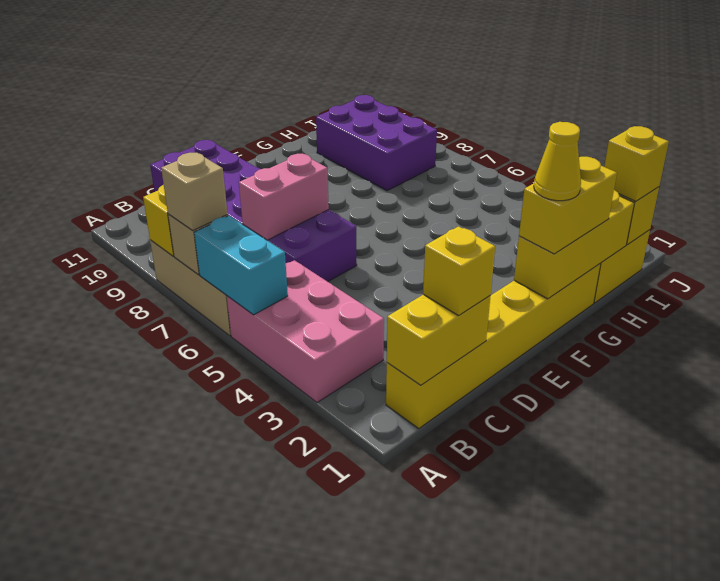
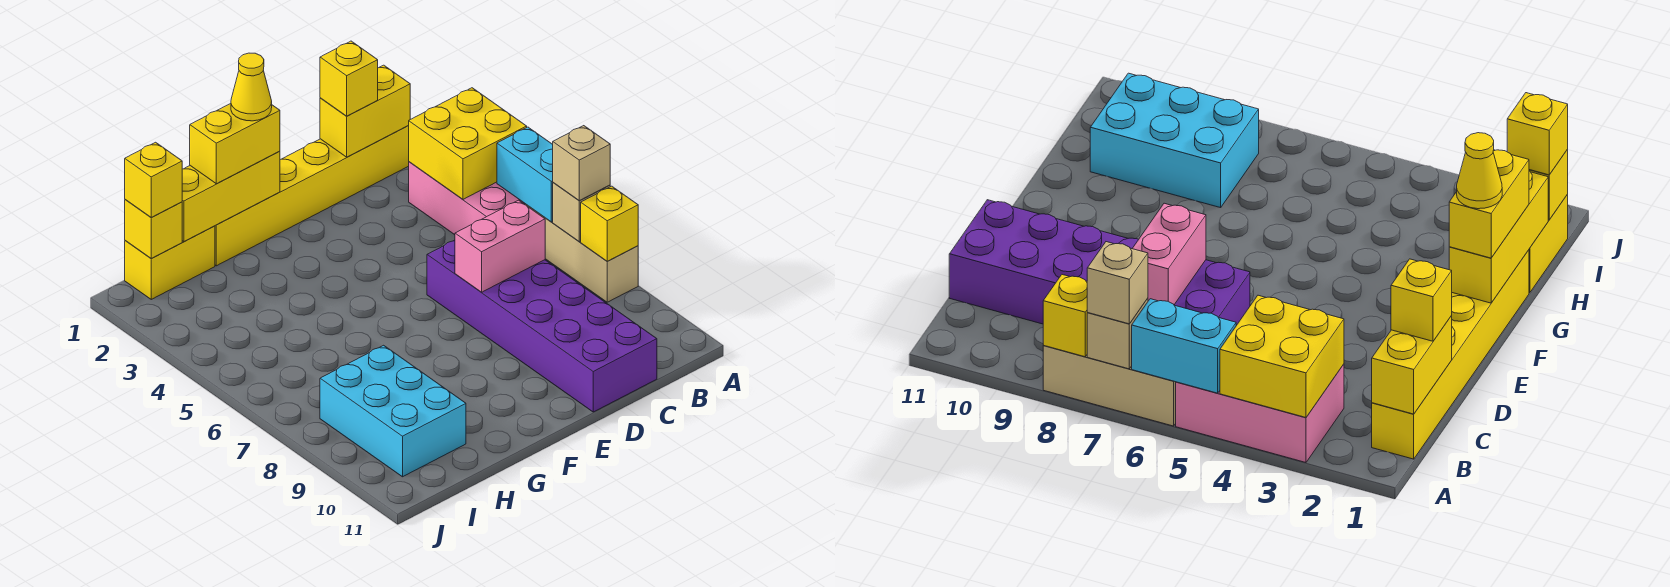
none -> yellow brick A3:B4 level 2
purple brick H8:I10 level 1 -> cyan brick H8:I10 level 1

